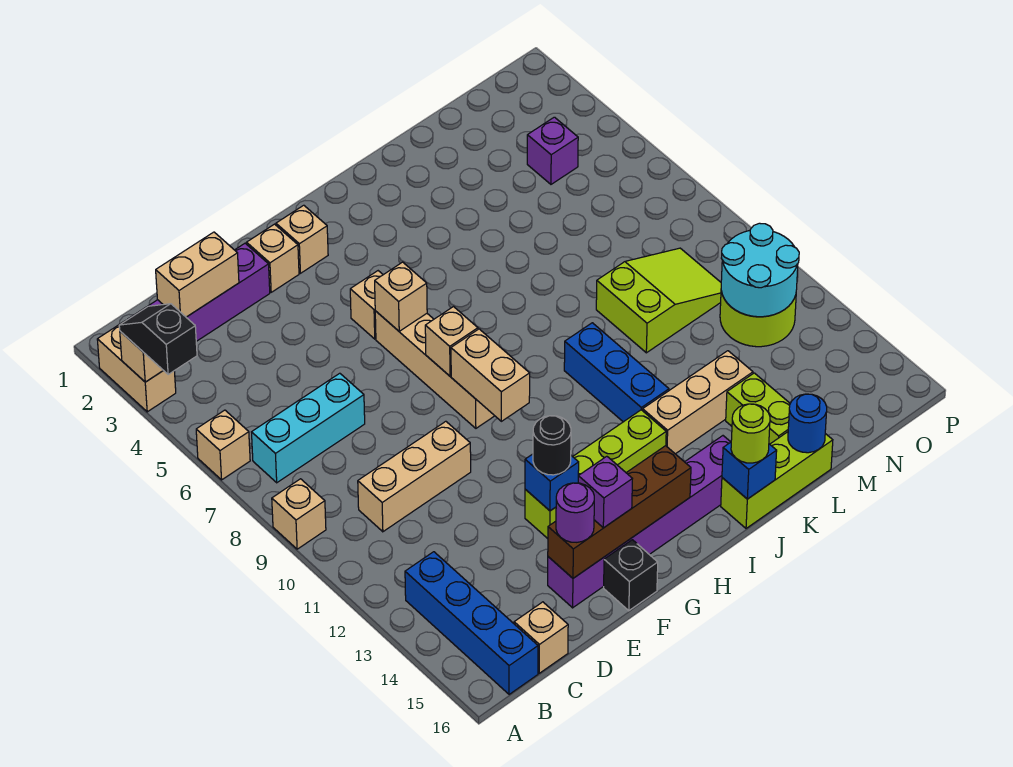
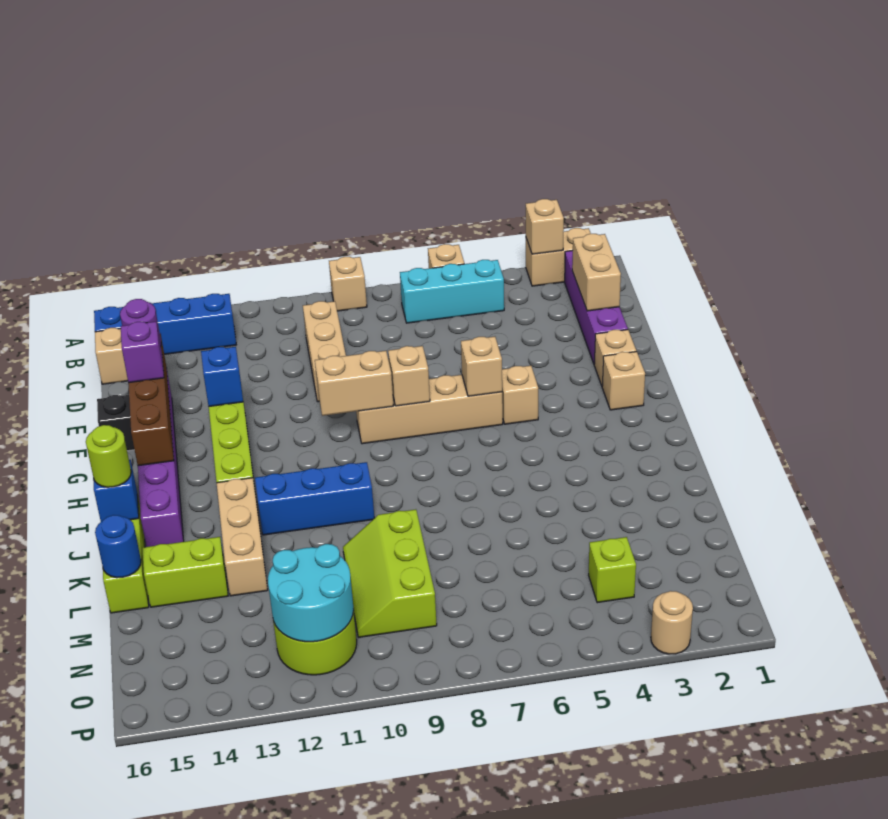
black slope A3:A4 level 3 top 4 -> none
cyan brick B7:D7 level 1 -> cyan brick B5:B7 level 1
black round brick F13 level 3 -> none
lime slope L9:N10 level 1 top L -> lime slope L9:N10 level 1 top 9
purple brick N4 level 1 -> lime brick N4 level 1
none -> tan round brick P3 level 1

